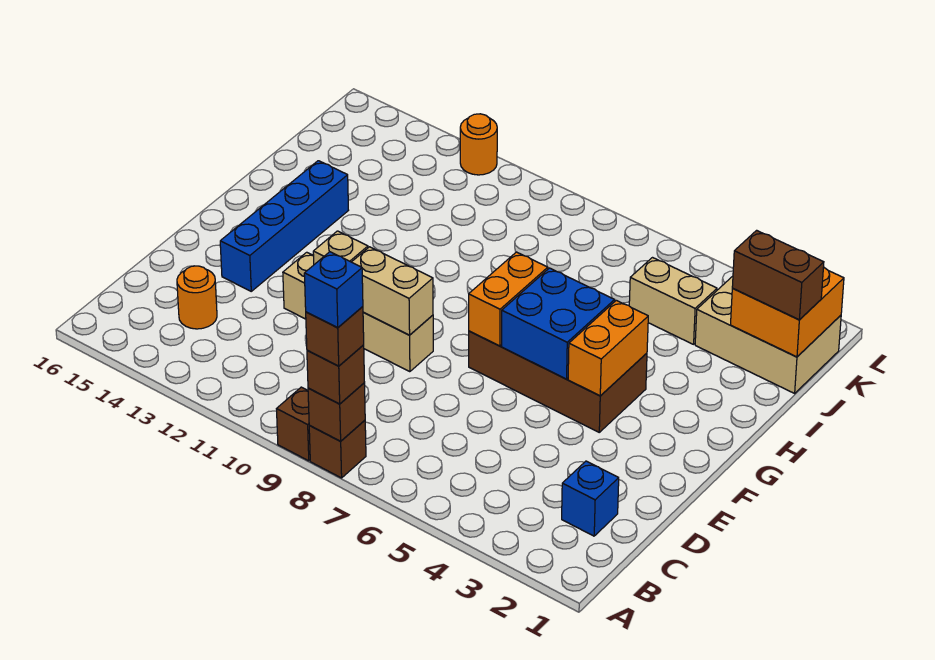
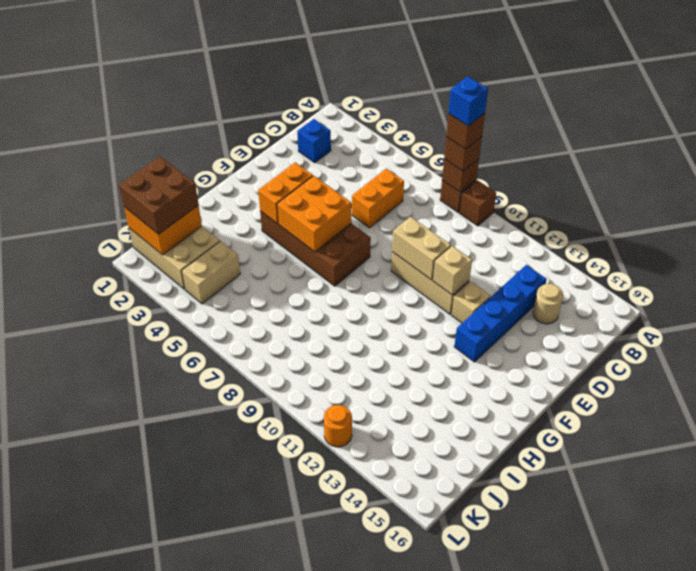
orange round brick C14 level 1 -> tan round brick C14 level 1
blue brick E14:H14 level 1 -> blue brick C13:F13 level 1
blue brick F5:G6 level 2 -> orange brick F5:G6 level 2
orange brick F7:G7 level 2 -> orange brick C6:D6 level 1
brown brick J1:J2 level 3 -> brown brick J1:K2 level 3
tan brick J4:J5 level 1 -> tan brick J4:K4 level 1

